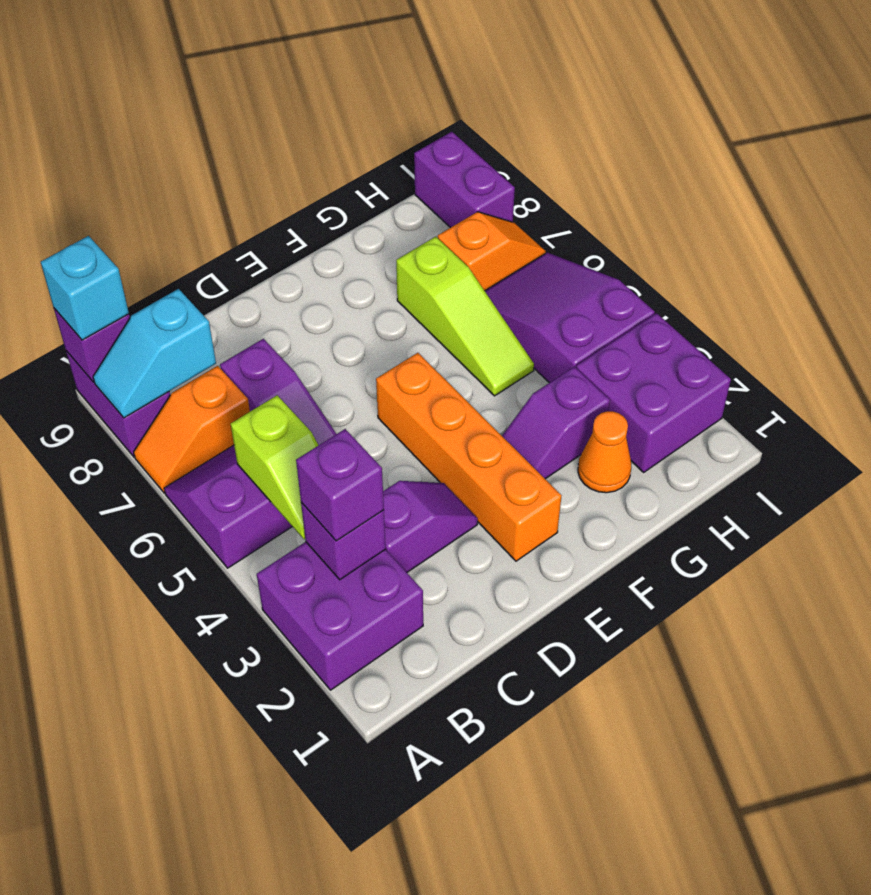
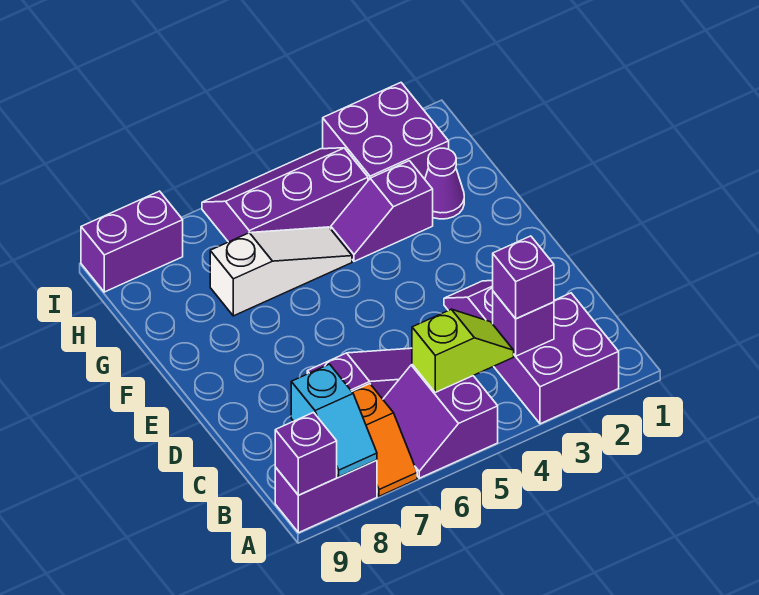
cyan brick A9 level 3 -> none
orange brick E2:E5 level 1 -> none
purple slope F3:G3 level 1 top G -> purple slope G3:G4 level 1 top 3
orange cone G2 level 1 -> purple cone G2 level 1
lime slope G5:G7 level 1 top 7 -> white slope G5:G7 level 1 top 7
purple slope H4:I6 level 1 top 4 -> purple slope H4:I6 level 1 top H
orange slope H7:I7 level 1 top H -> none

